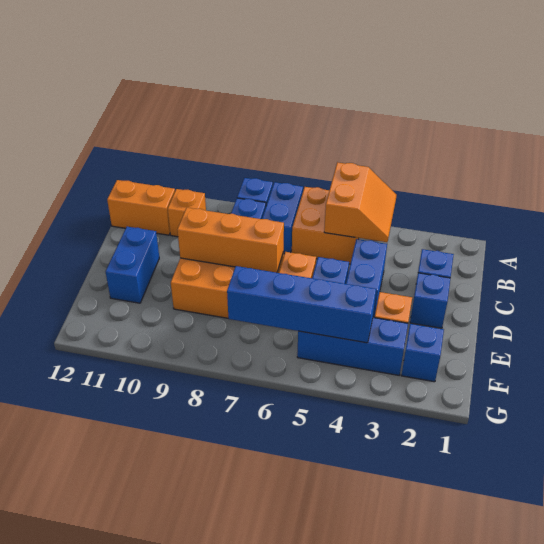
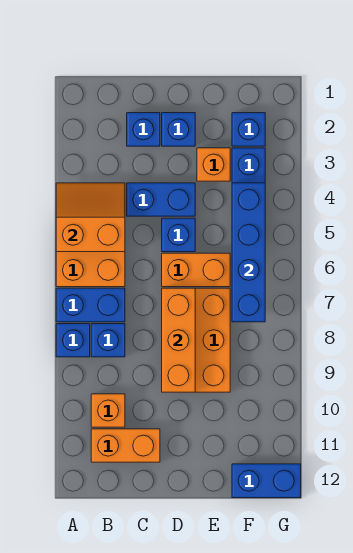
orange brick B11:B12 level 1 -> orange brick B11:C11 level 1
blue brick D11:E11 level 1 -> blue brick F12:G12 level 1

